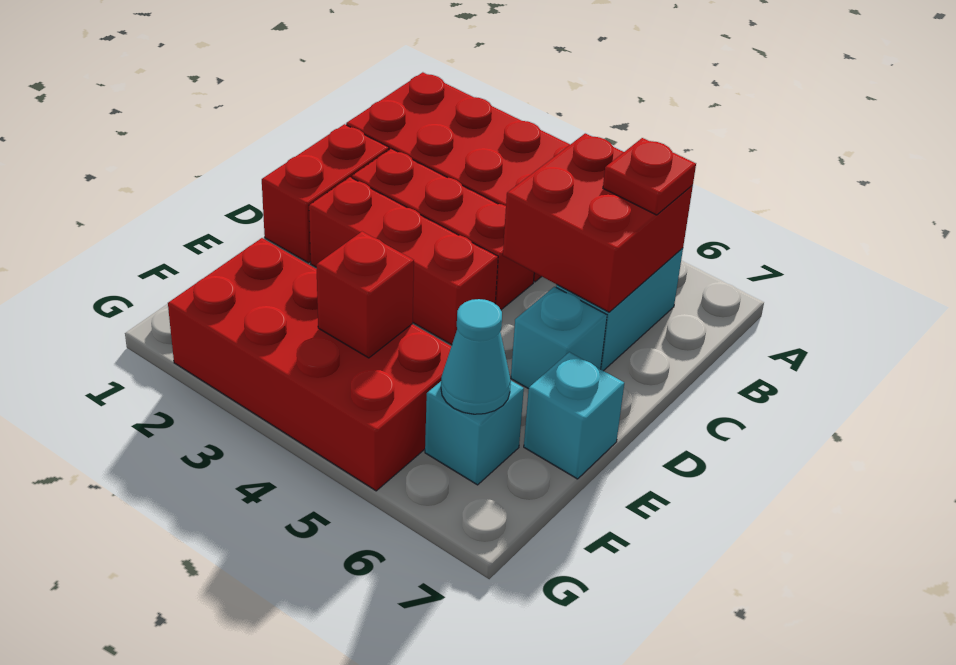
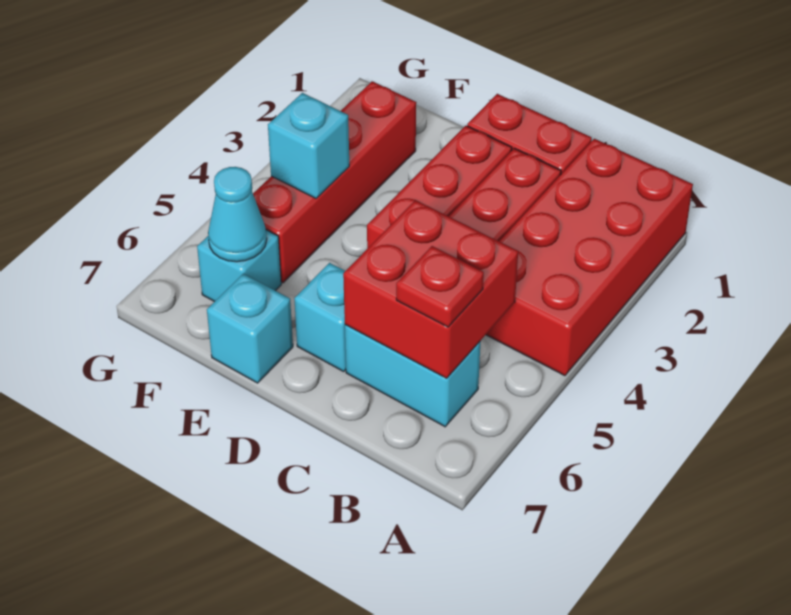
red brick F2:G5 level 1 -> red brick F2:F5 level 1
red brick F4 level 2 -> cyan brick F4 level 2

